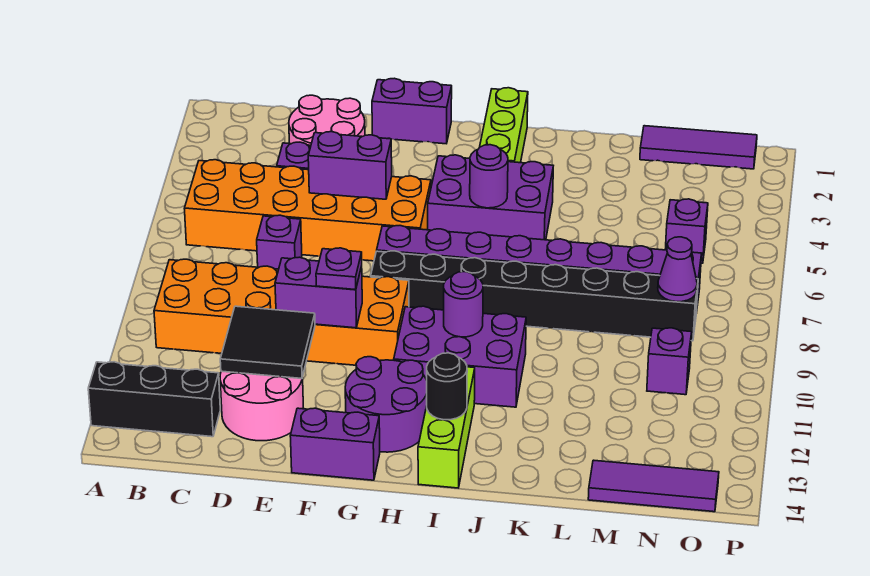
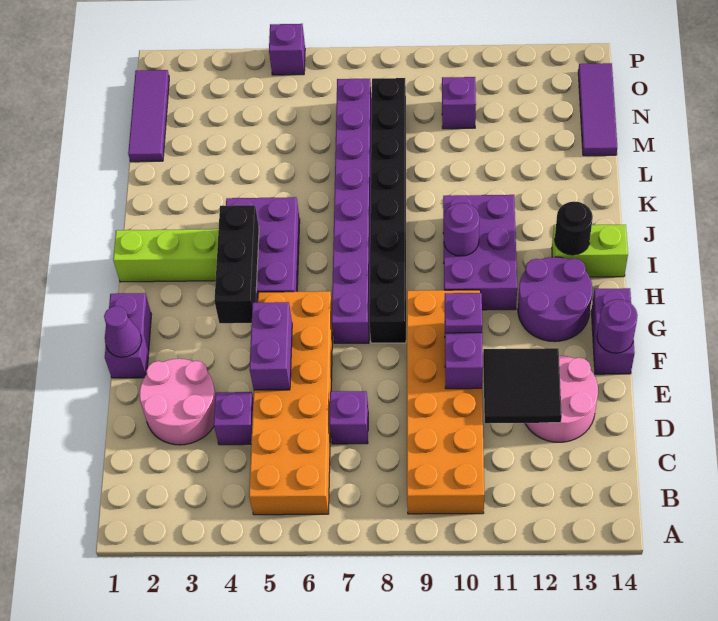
black brick A13:C13 level 1 -> black brick G4:I4 level 2
purple round brick I5 level 2 -> purple round brick F14 level 2
lime brick I12:I14 level 1 -> lime brick I13:I14 level 1
purple brick N5 level 1 -> purple brick P5 level 1
purple cone N8 level 2 -> purple cone F1 level 2

